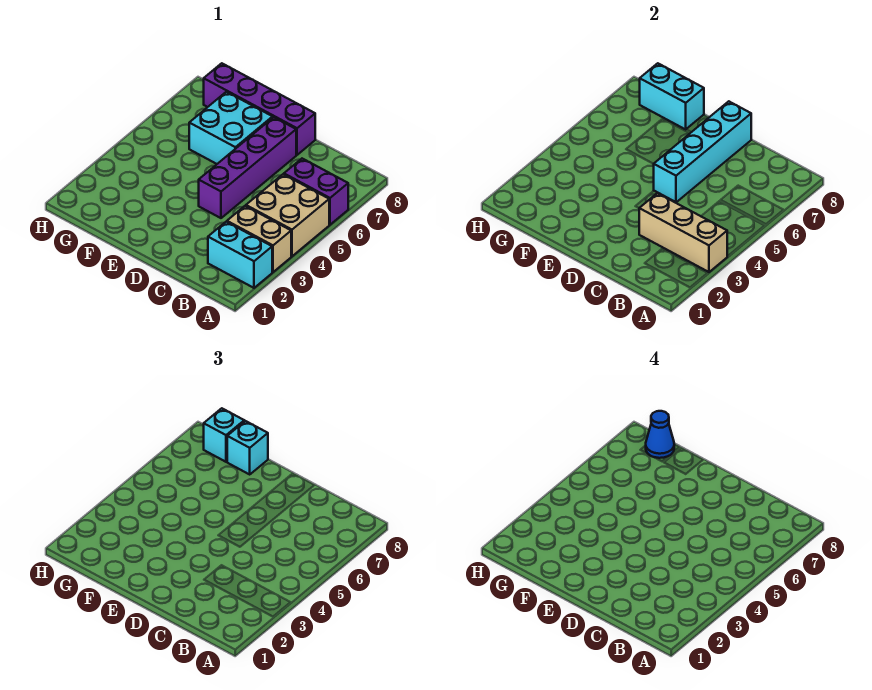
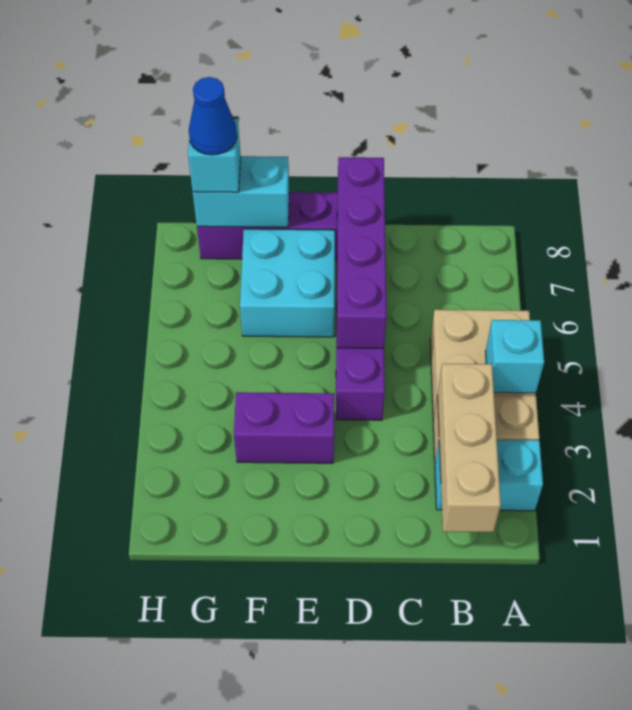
tan brick A3:C3 level 2 -> tan brick B1:B3 level 2
purple brick A6:B6 level 1 -> purple brick E3:F3 level 1
cyan brick D5:D8 level 2 -> purple brick D5:D8 level 2
cyan brick F8 level 3 -> cyan brick A4 level 2

